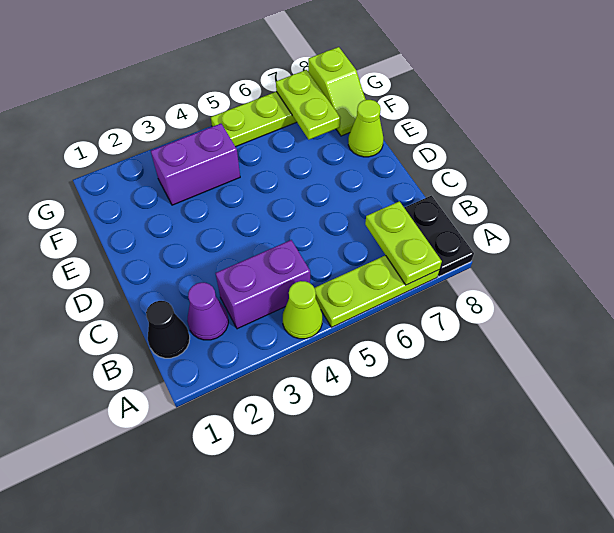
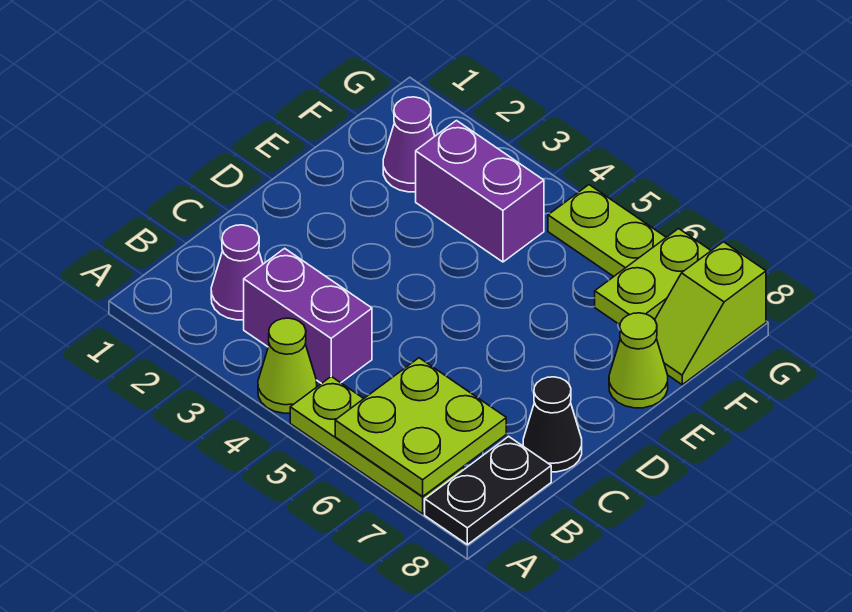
lime plate A7:B7 level 2 -> lime plate A6:B7 level 2
black cone B1 level 1 -> black cone C8 level 1
none -> purple cone F2 level 1

